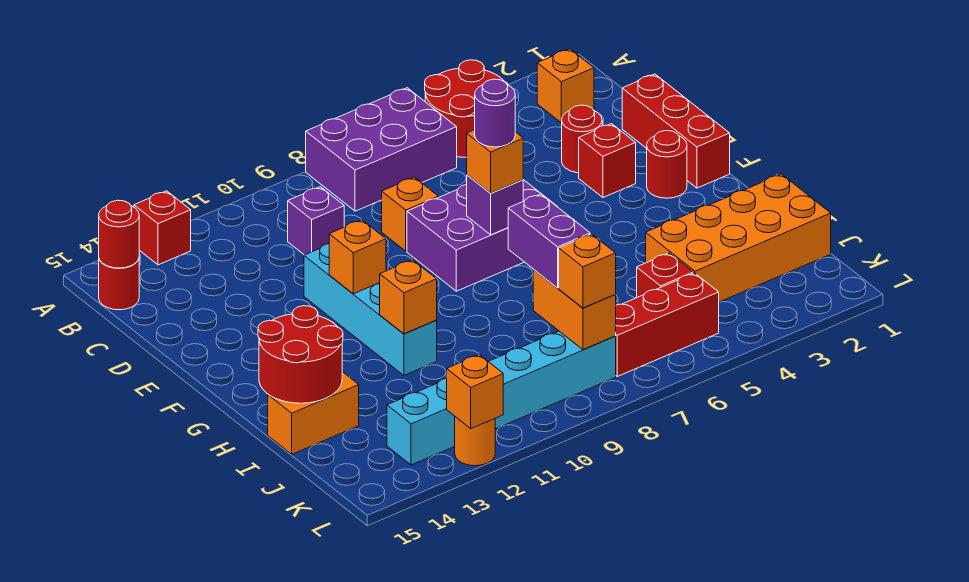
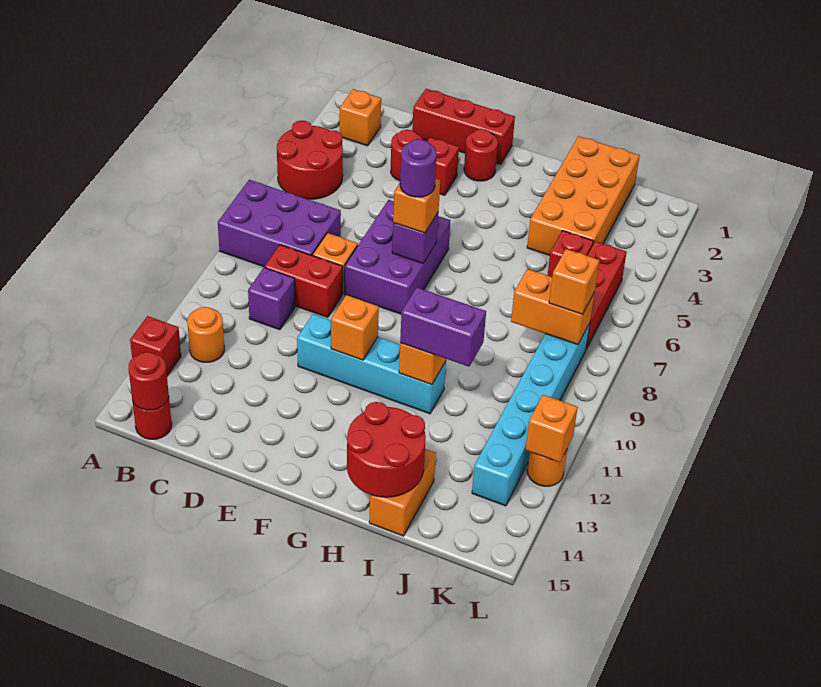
purple brick A6:B8 level 1 -> purple brick A7:C8 level 1
none -> orange round brick B12 level 1
none -> red brick C9:D9 level 1
purple brick I8:J8 level 3 -> purple brick H11:I11 level 3

